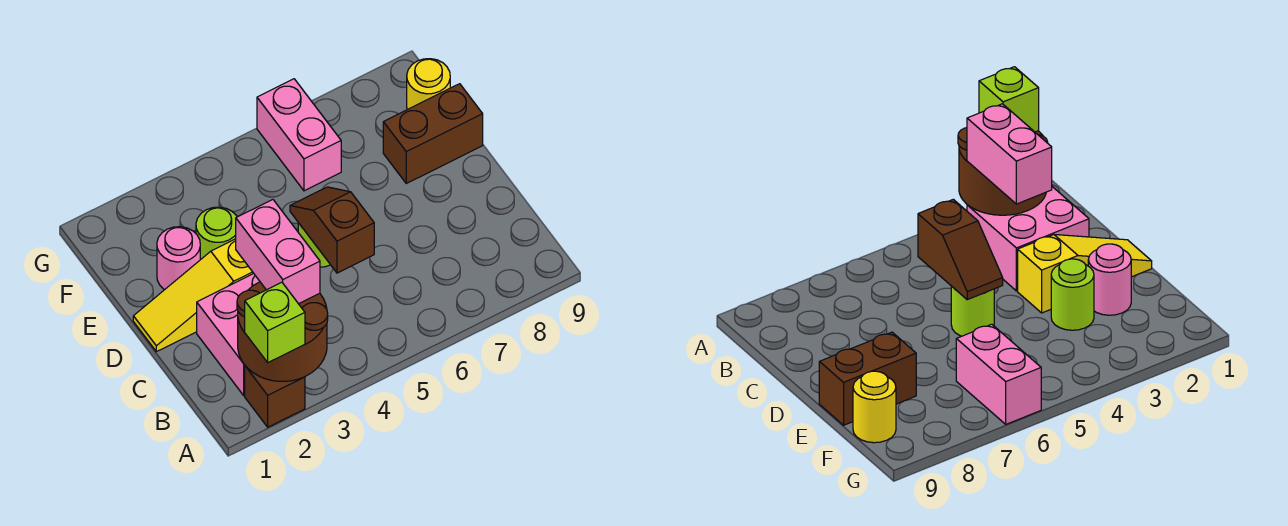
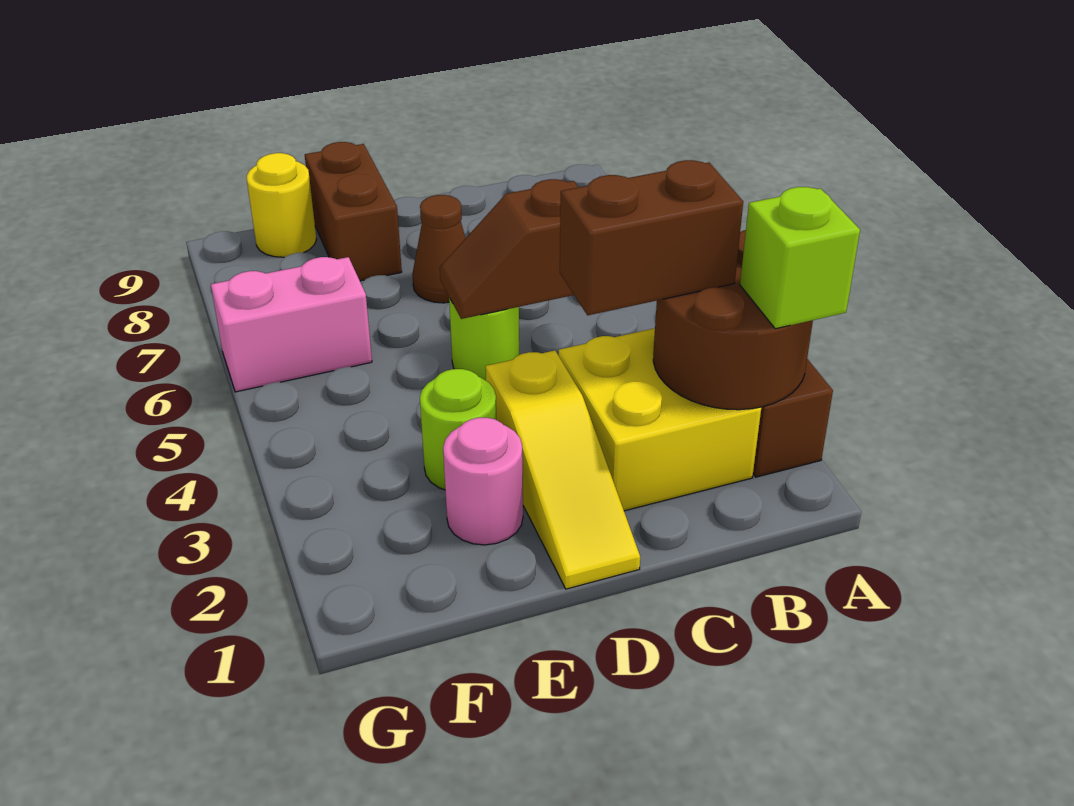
pink brick B2:C3 level 1 -> yellow brick B2:C3 level 1
pink brick B3:C3 level 3 -> brown brick B3:C3 level 3
none -> brown cone D7 level 1

